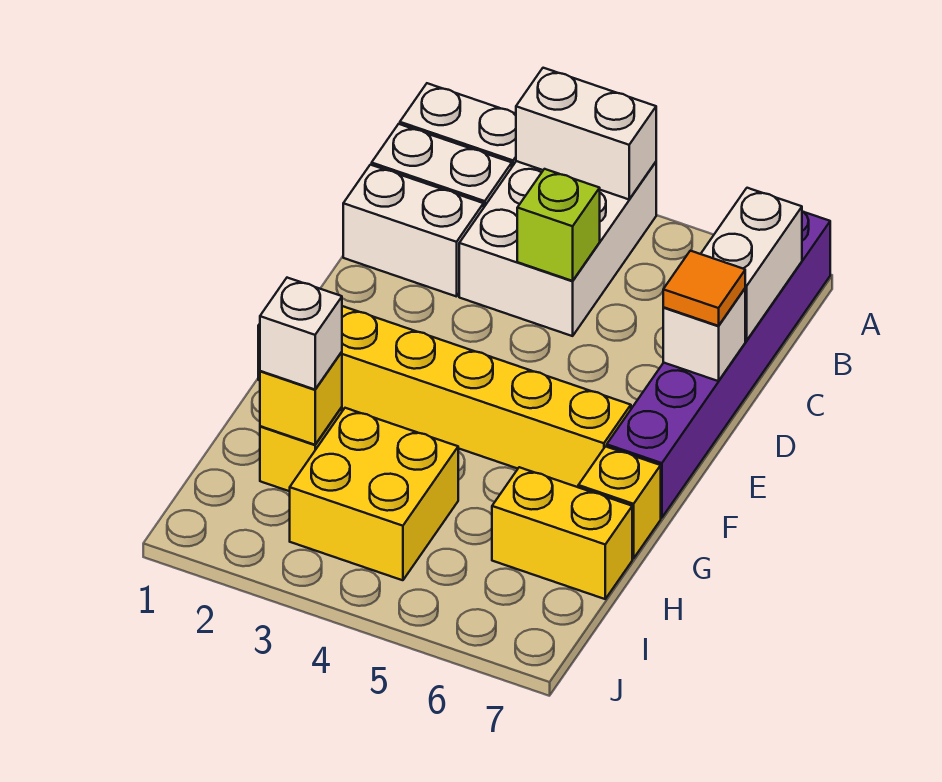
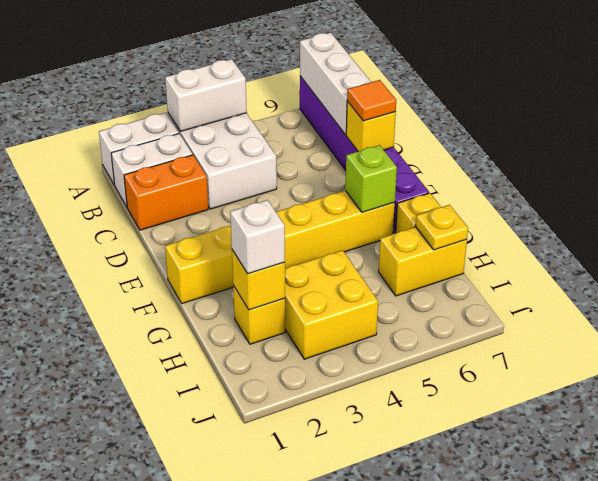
white brick B7:C7 level 2 -> white brick A7:C7 level 2
white brick C1:C2 level 1 -> orange brick C1:C2 level 1
lime brick C4 level 2 -> lime brick F6 level 2
white brick D7 level 2 -> yellow brick D7 level 2
none -> yellow plate H7 level 2

